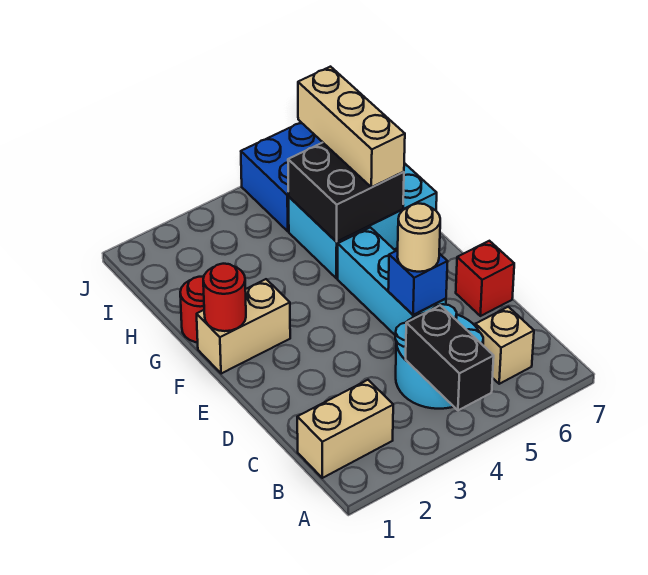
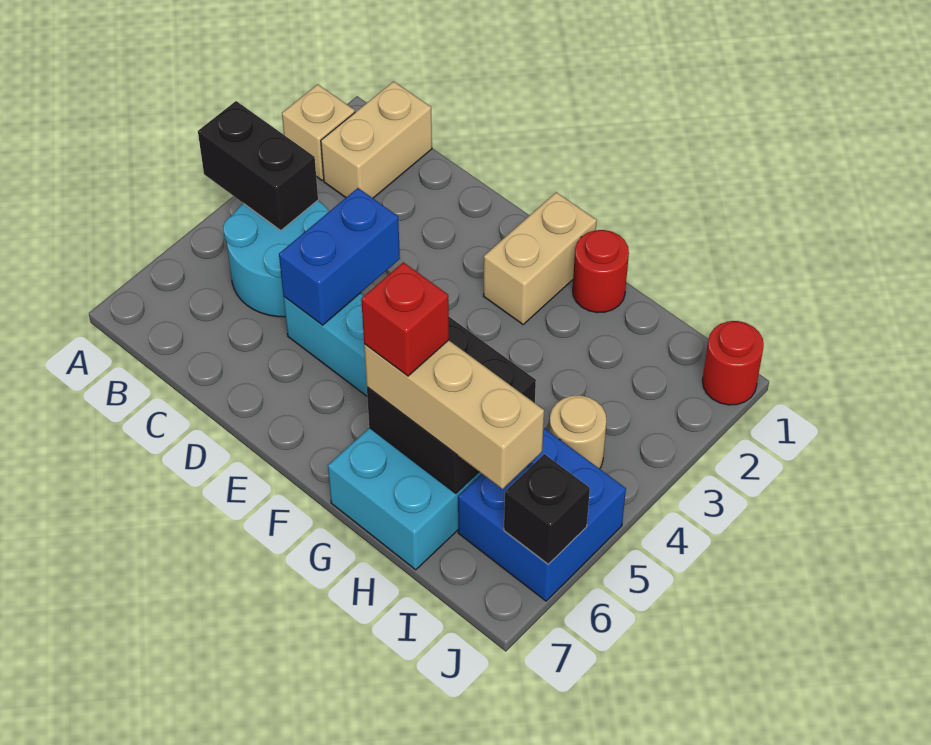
tan brick B6 level 1 -> tan brick A2 level 1
blue brick D5 level 2 -> blue brick D4:D5 level 2
tan round brick D5 level 3 -> tan round brick I4 level 1
red brick D7 level 1 -> red brick G6 level 4
red round brick F1 level 2 -> red round brick J1 level 1
none -> black brick J6 level 2

